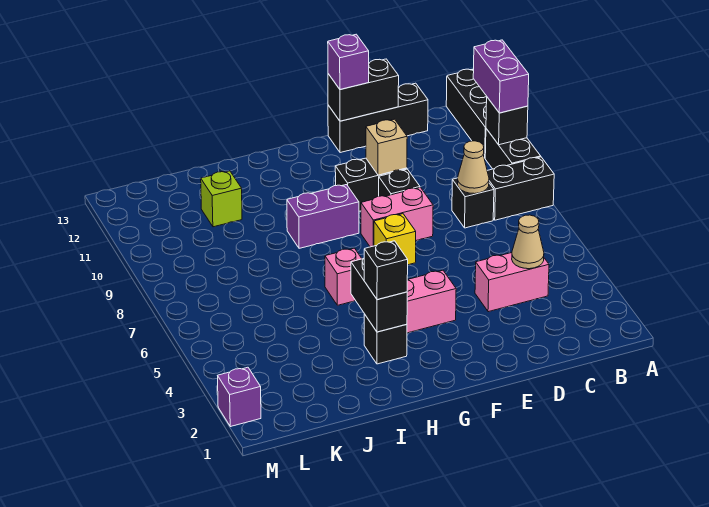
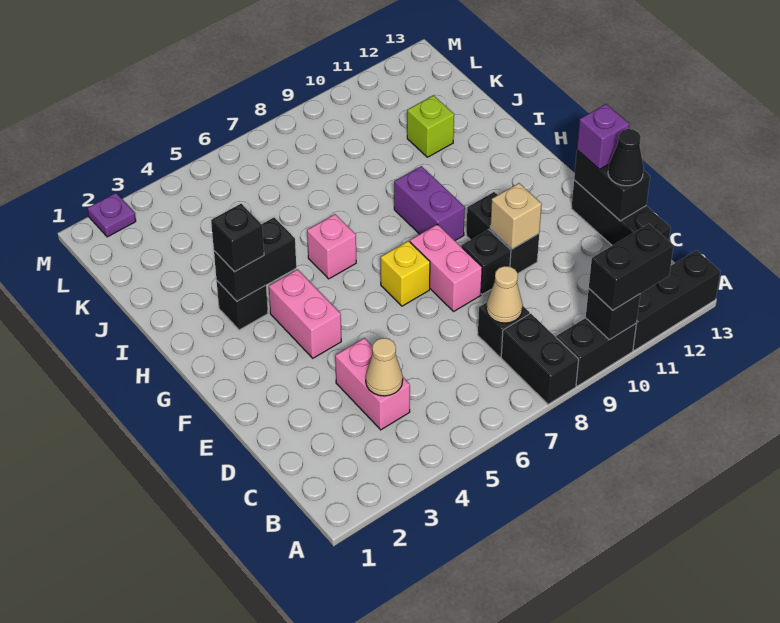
purple brick A10:A11 level 3 -> black brick A10:A11 level 3
none -> black cone D13 level 3
purple brick M2 level 1 -> purple plate M2 level 1

